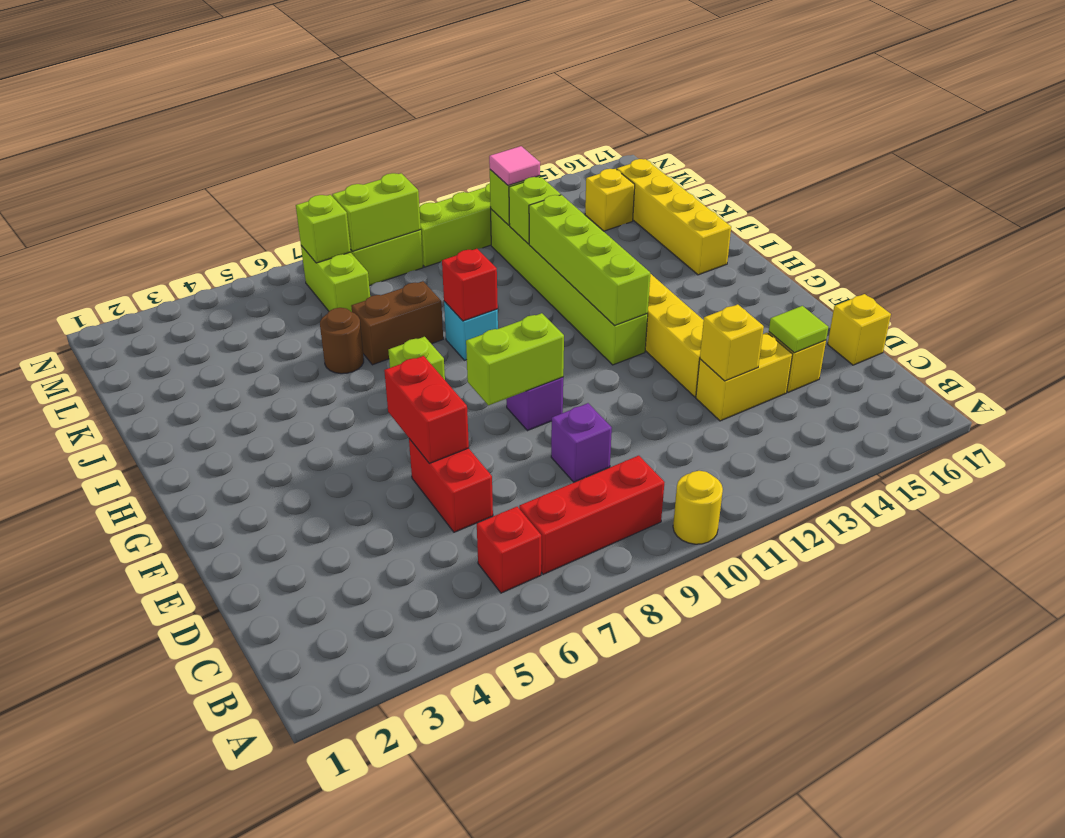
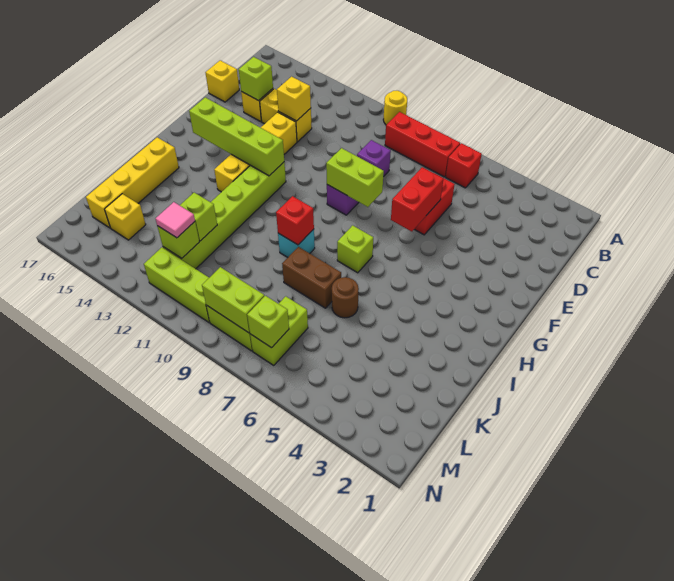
lime tile D15 level 2 -> lime brick D15 level 2
lime brick G12:J12 level 2 -> lime brick G12:G15 level 2

